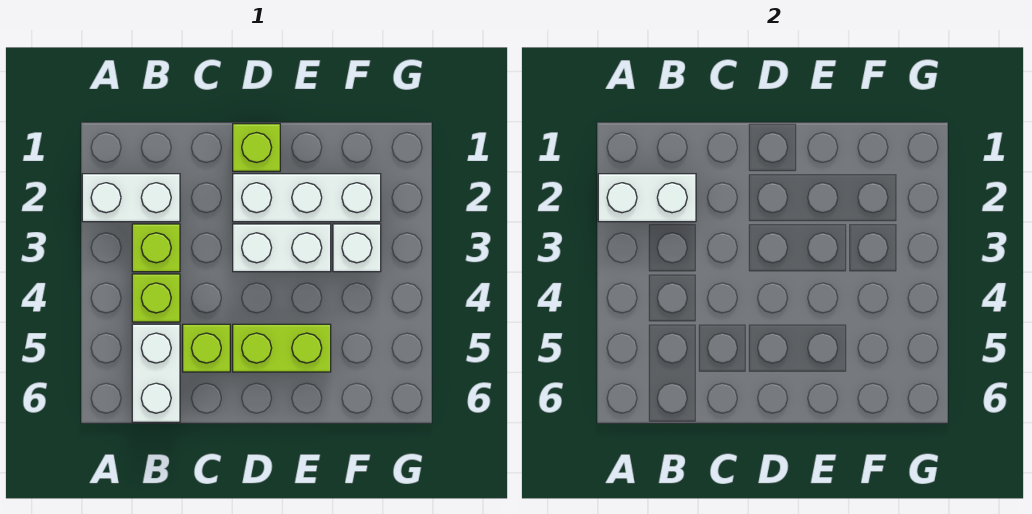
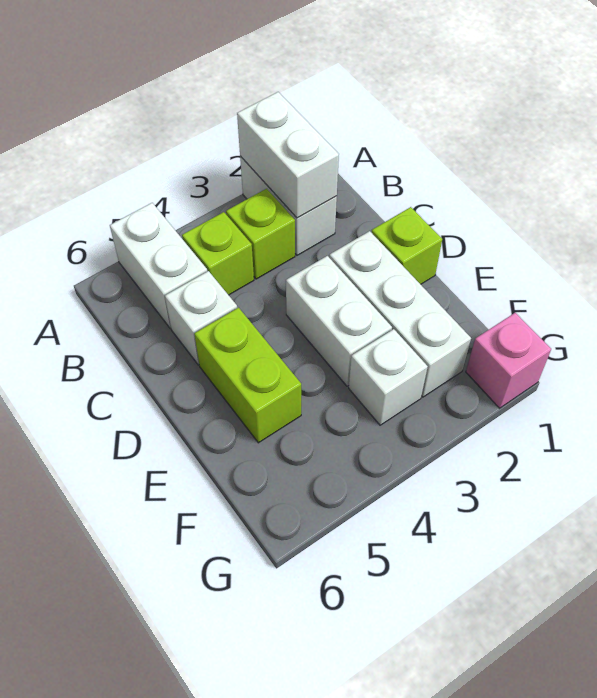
white brick B5:B6 level 1 -> white brick A5:B5 level 1
lime brick C5 level 1 -> white brick C5 level 1
none -> pink brick G1 level 1

